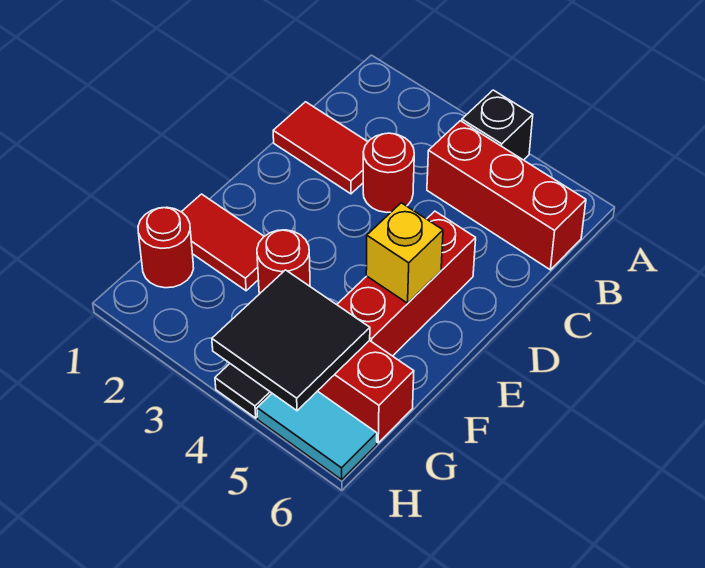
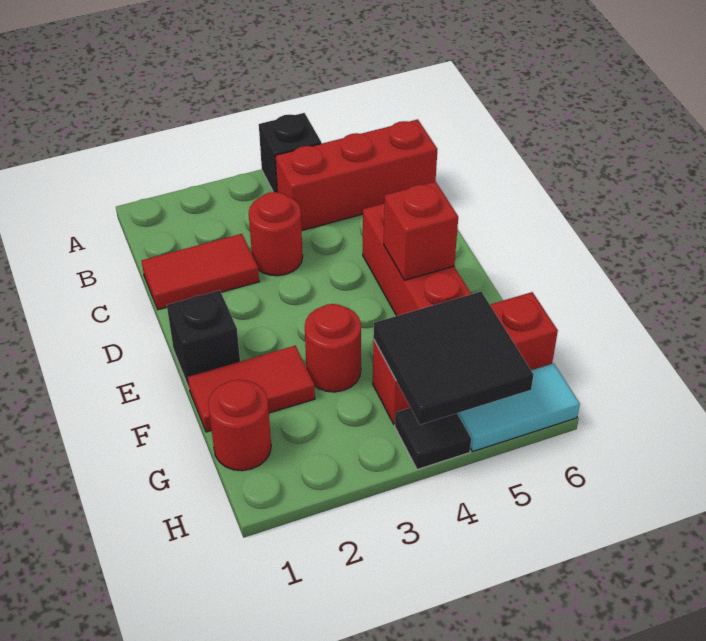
none -> black brick E1 level 1
yellow brick E5 level 2 -> red brick E5 level 2

